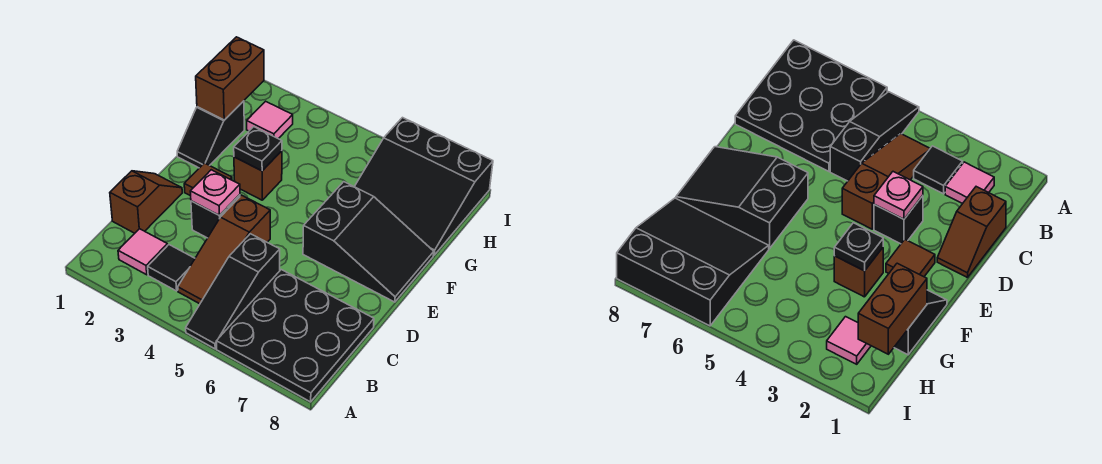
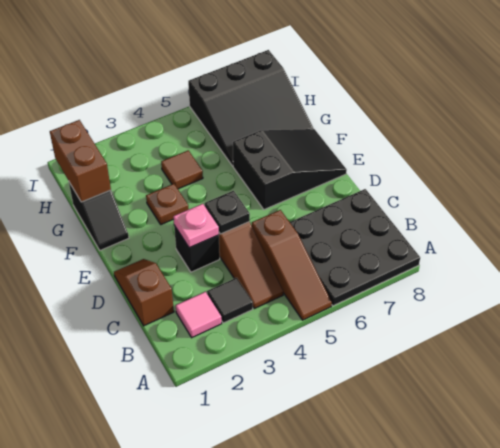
black slope A5:C5 level 1 top C -> brown slope A5:C5 level 1 top C
brown tile E2 level 1 -> brown tile G4 level 1
brown brick F3 level 1 -> brown plate F3 level 1
black plate F3 level 2 -> black plate D4 level 2
pink tile H2 level 1 -> none

